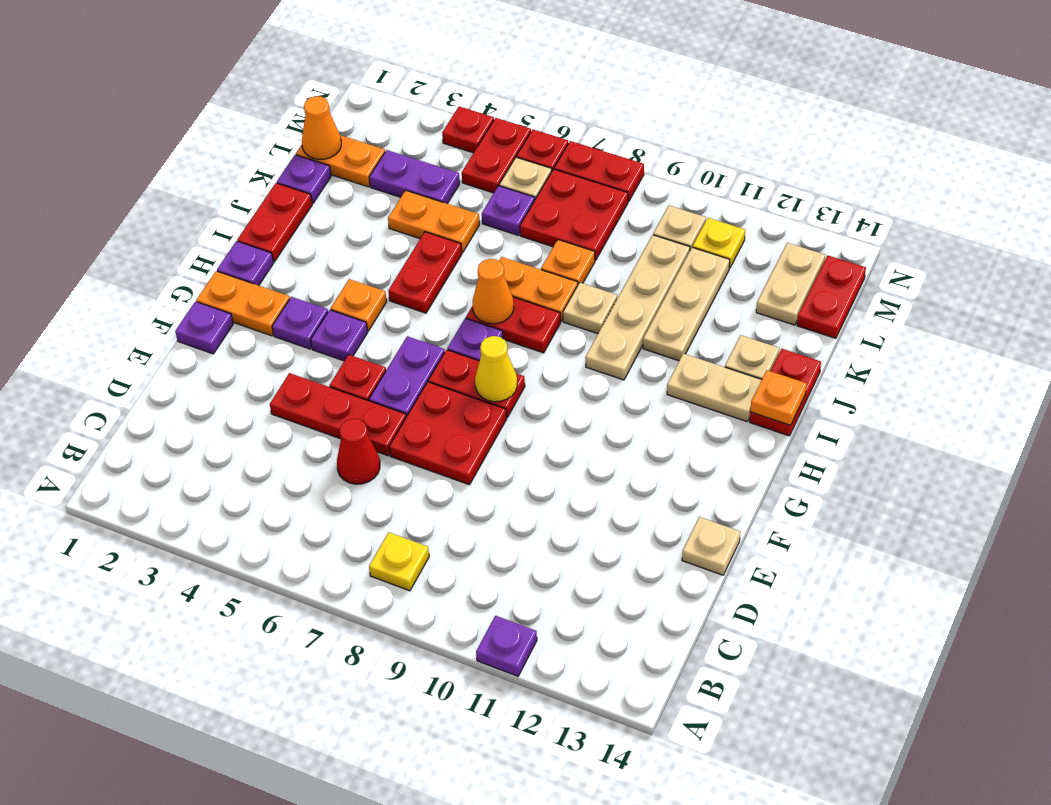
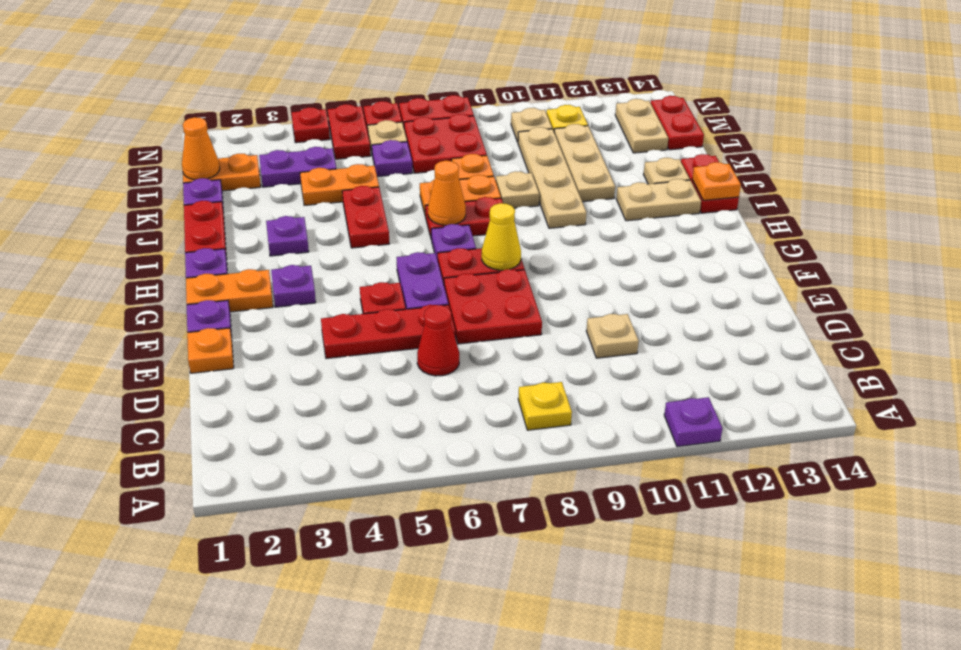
tan plate E14 level 1 -> tan plate D10 level 1
purple plate G4 level 1 -> purple plate I3 level 1
orange plate H4 level 1 -> orange plate E1 level 1

